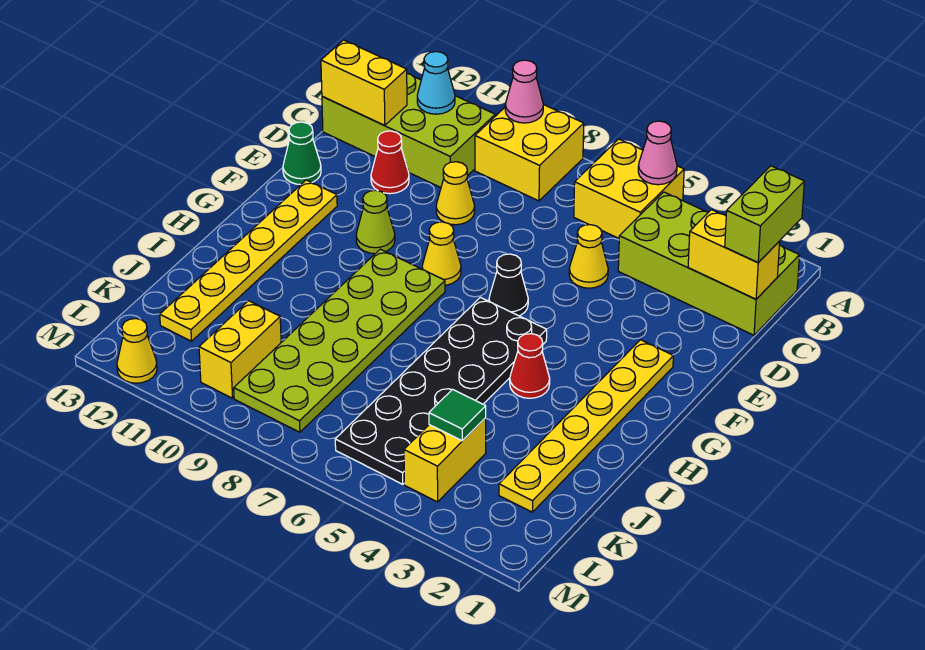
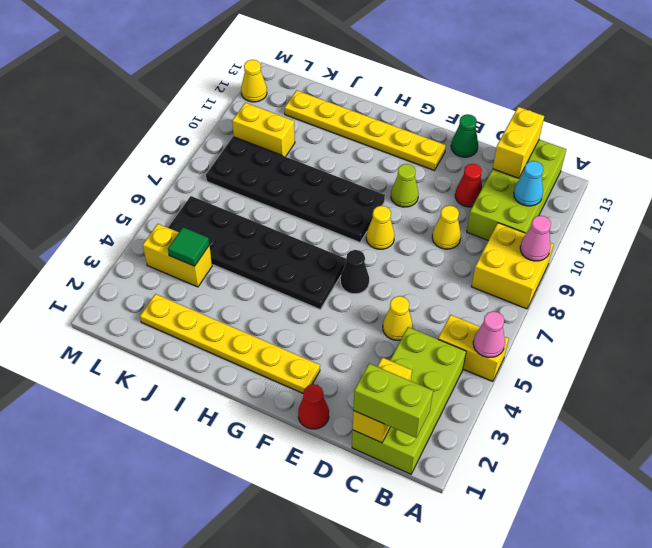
yellow brick A5:B6 level 1 -> yellow brick A5:B5 level 1
lime plate G8:L9 level 1 -> black plate G8:L9 level 1
red cone H4 level 1 -> red cone E1 level 1

